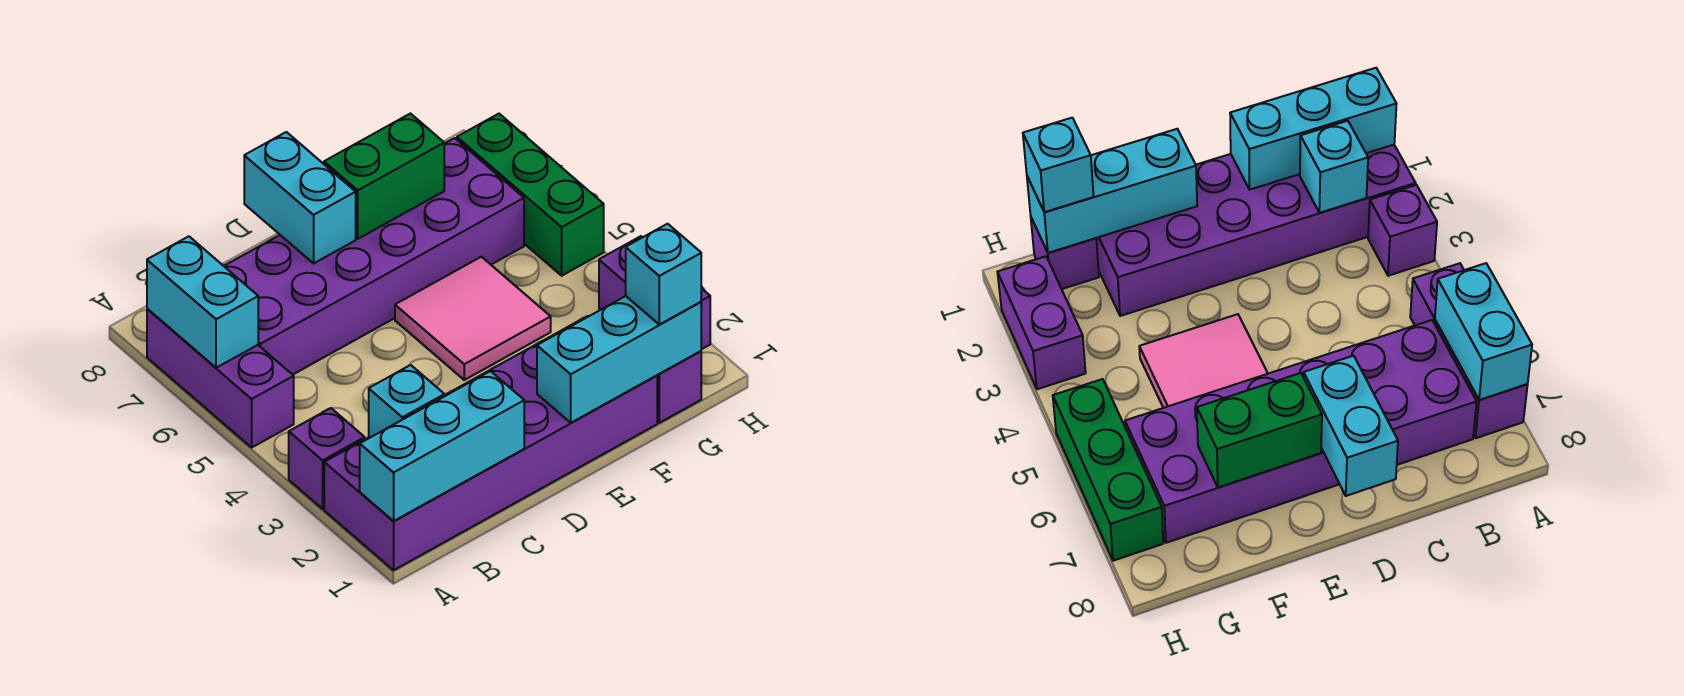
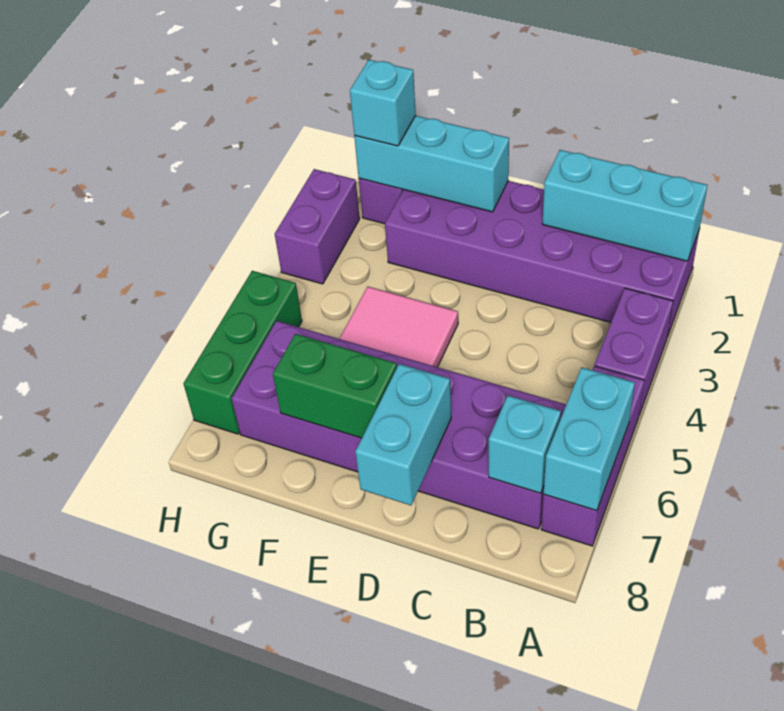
purple brick A3 level 1 -> purple brick A3:A4 level 1
cyan brick B2 level 2 -> cyan brick B7 level 2

